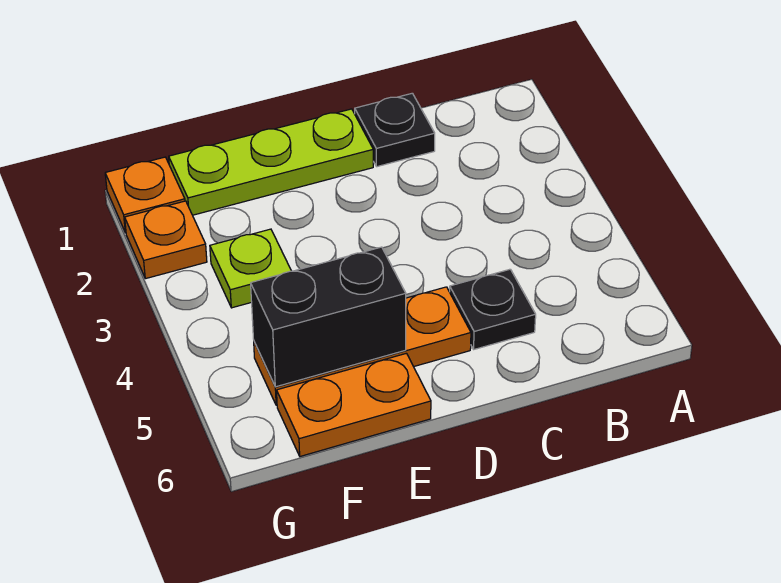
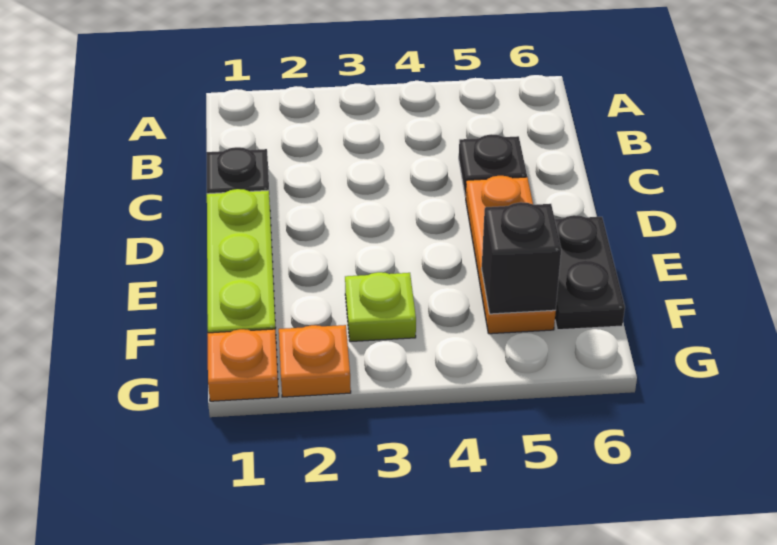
black brick E5:F5 level 2 -> black brick F5 level 2
orange plate E6:F6 level 1 -> black plate E6:F6 level 1

